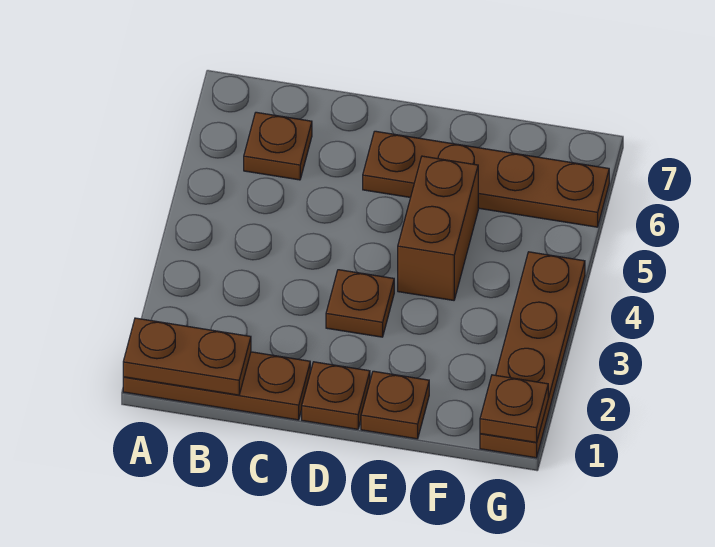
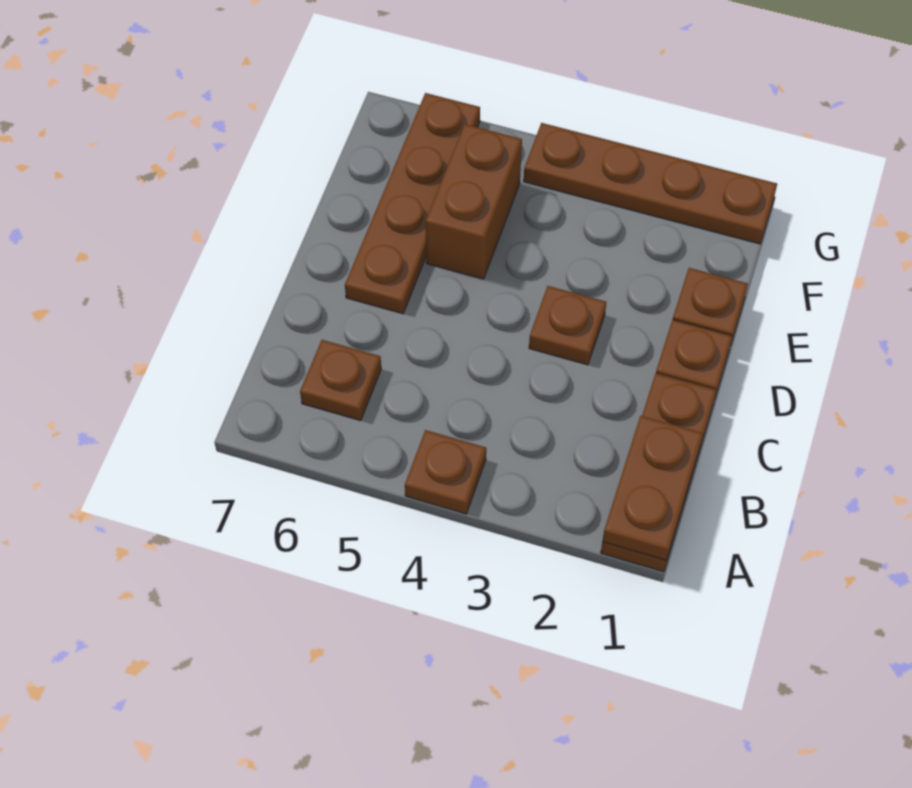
brown brick E4:E5 level 1 -> brown brick E5:F5 level 1
brown plate G1 level 2 -> brown plate A4 level 1

